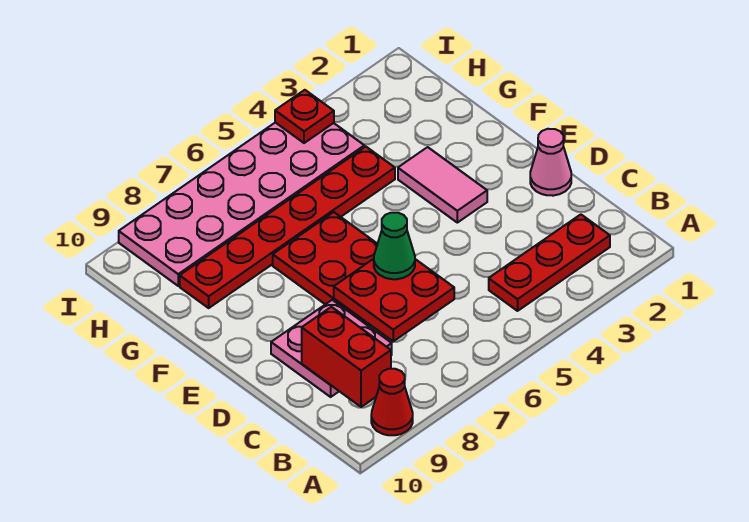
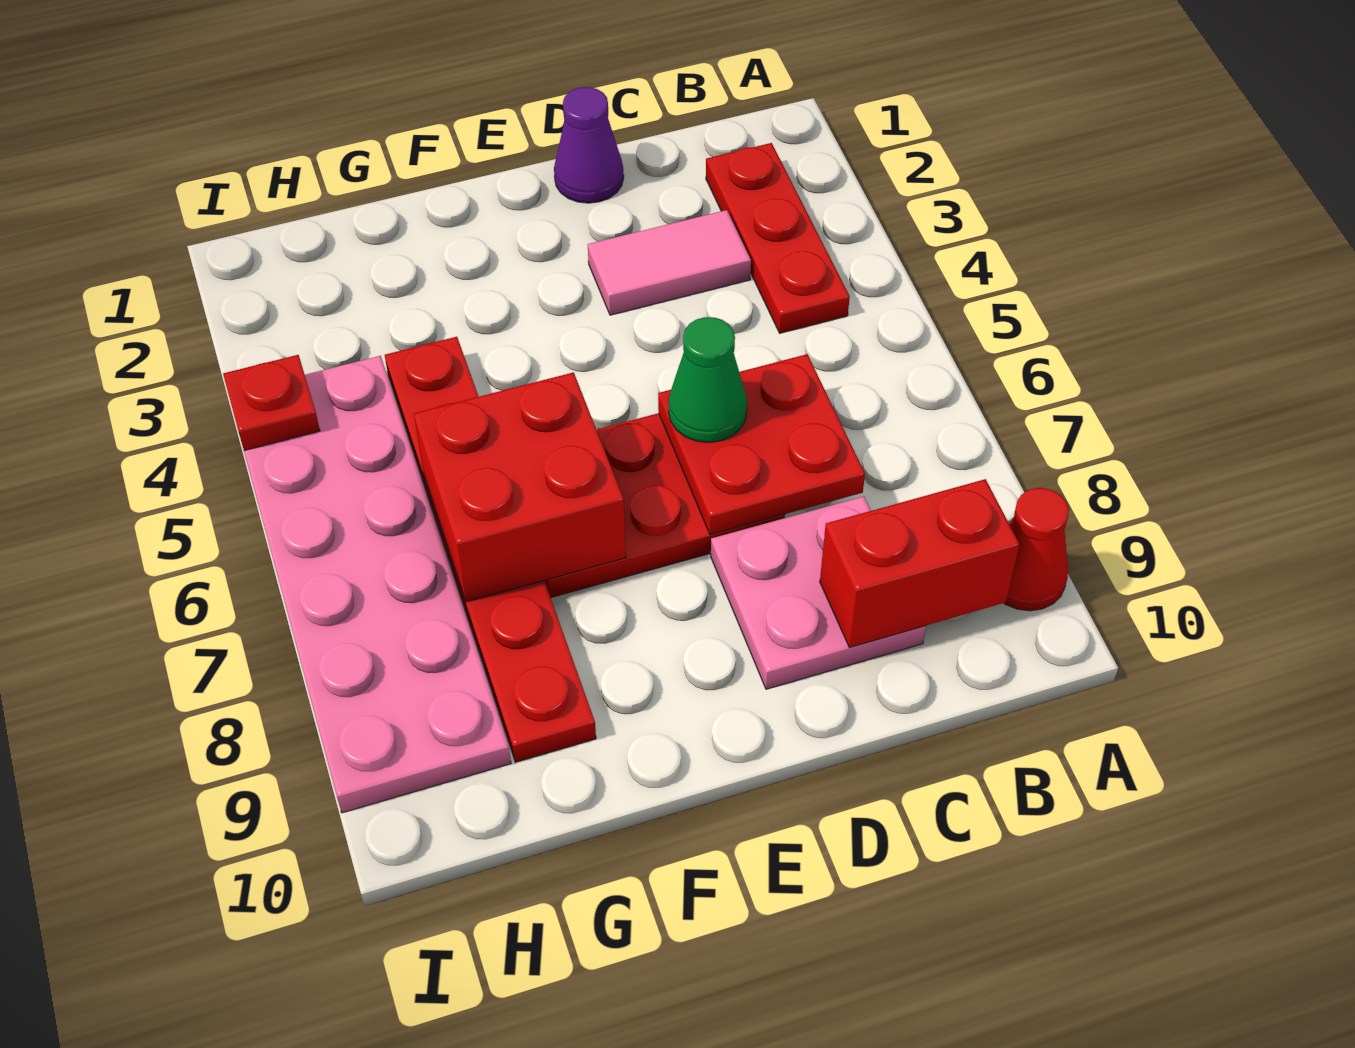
pink cone D1 level 1 -> purple cone D1 level 1
pink tile E3:F3 level 1 -> pink tile C3:D3 level 1
none -> red brick F6:G7 level 2

